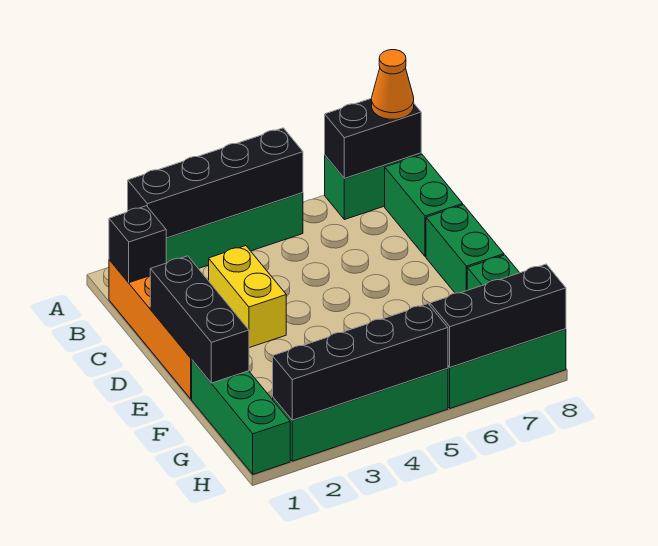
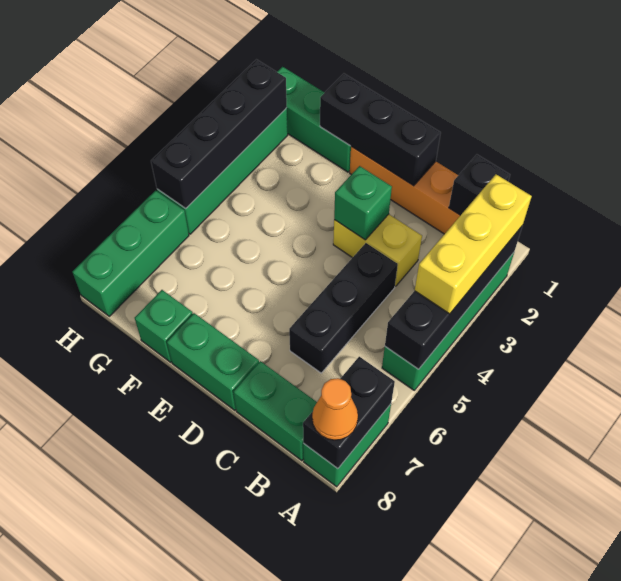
none -> yellow brick A2:A4 level 3
none -> green brick D3 level 2
black brick H6:H8 level 2 -> black brick C4:C6 level 1

